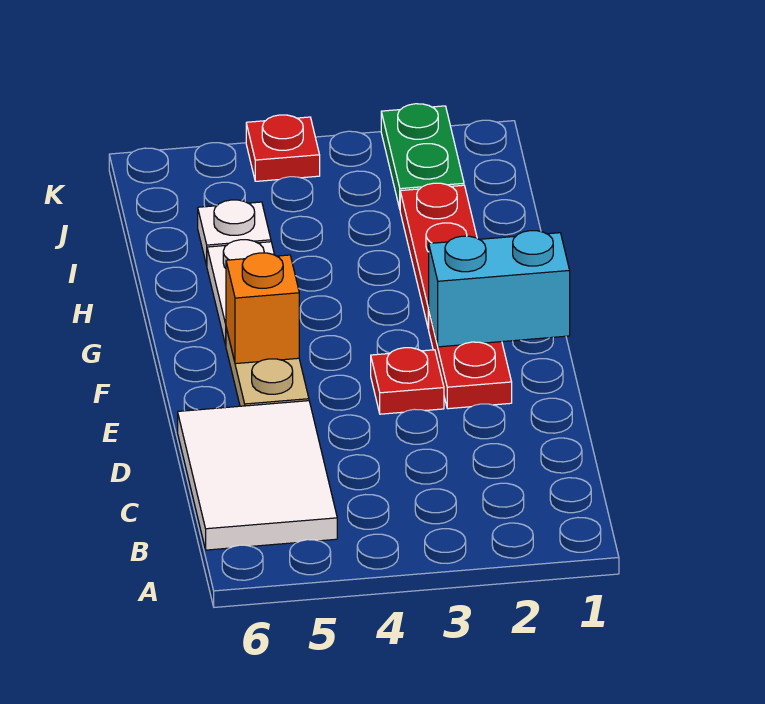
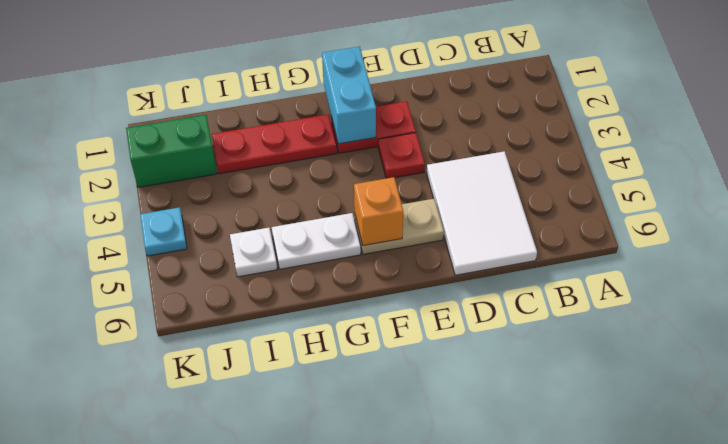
white tile B5:D6 level 1 -> white tile C4:D6 level 1
green plate J2:K2 level 1 -> green brick J2:K2 level 1
red plate K4 level 1 -> cyan plate K4 level 1

